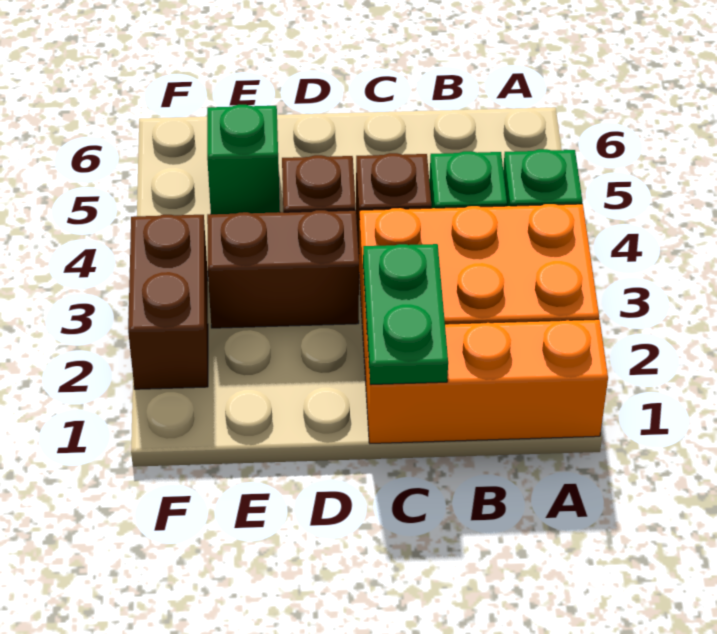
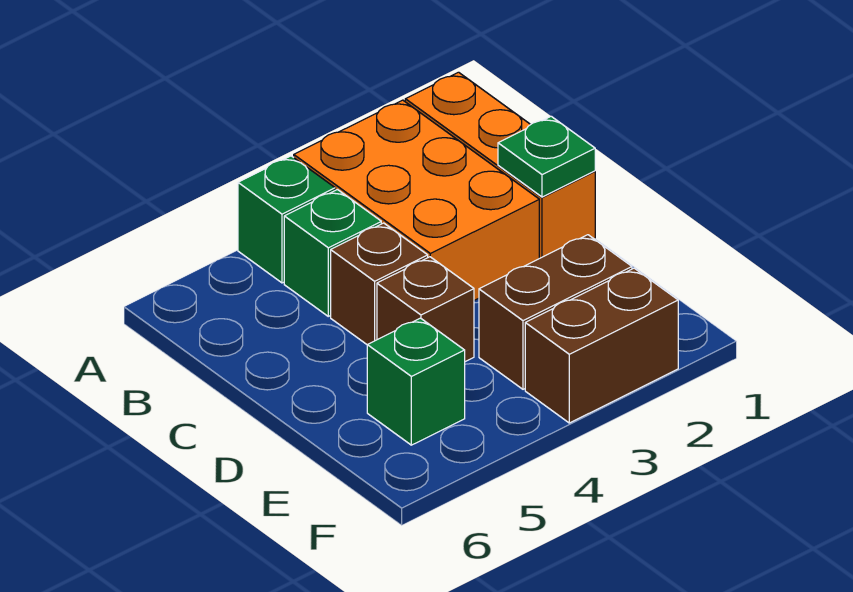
green plate C1:C2 level 2 -> green plate C1 level 2
brown brick D3:E3 level 1 -> brown brick E2:E3 level 1

